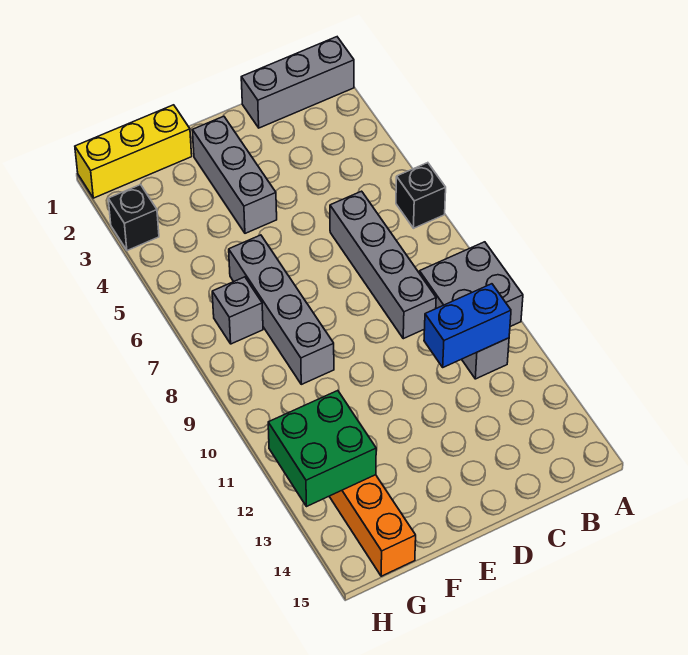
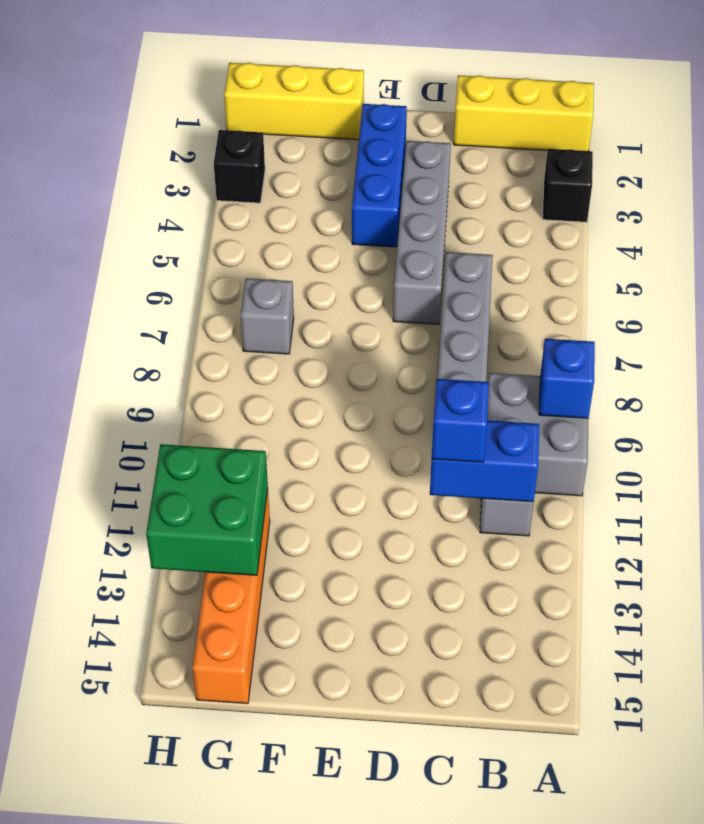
grey brick A1:C1 level 1 -> yellow brick A1:C1 level 1
black brick A6 level 1 -> black brick A3 level 1
none -> blue brick A9 level 2
none -> blue brick C11 level 3
grey brick E2:E4 level 1 -> blue brick E2:E4 level 1
grey brick F6:F9 level 1 -> grey brick D3:D6 level 1

